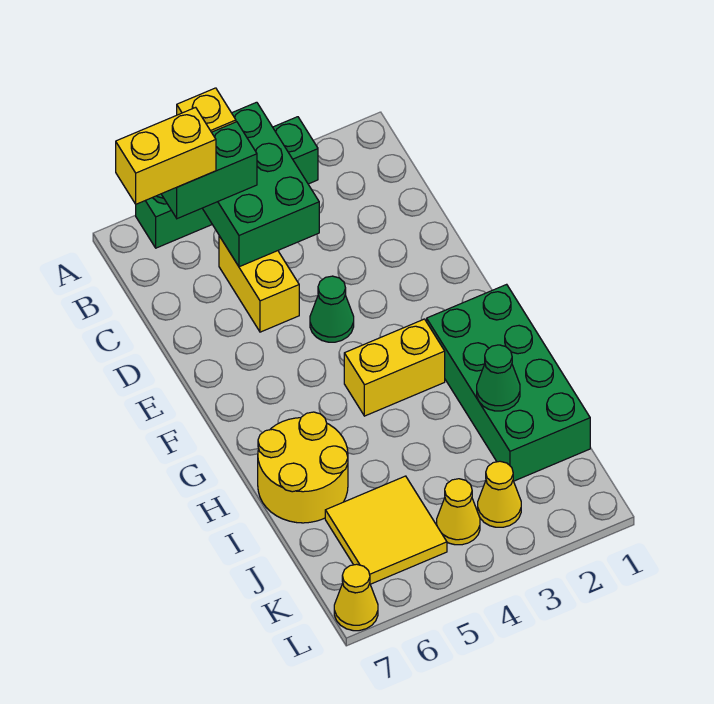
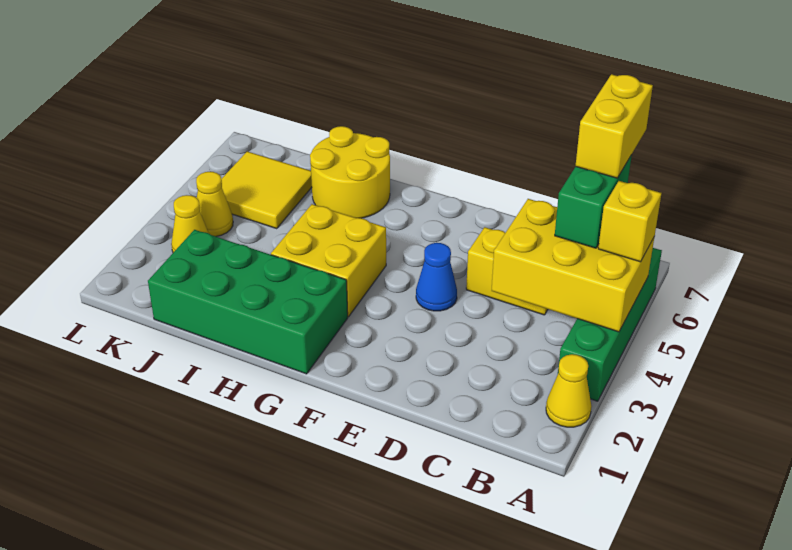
green brick A4:C5 level 2 -> yellow brick A4:C5 level 2
green cone E4 level 1 -> blue cone E4 level 1
yellow brick G3:G4 level 1 -> yellow brick G3:H4 level 1
green cone I2 level 2 -> none
yellow cone L7 level 1 -> yellow cone A2 level 1

